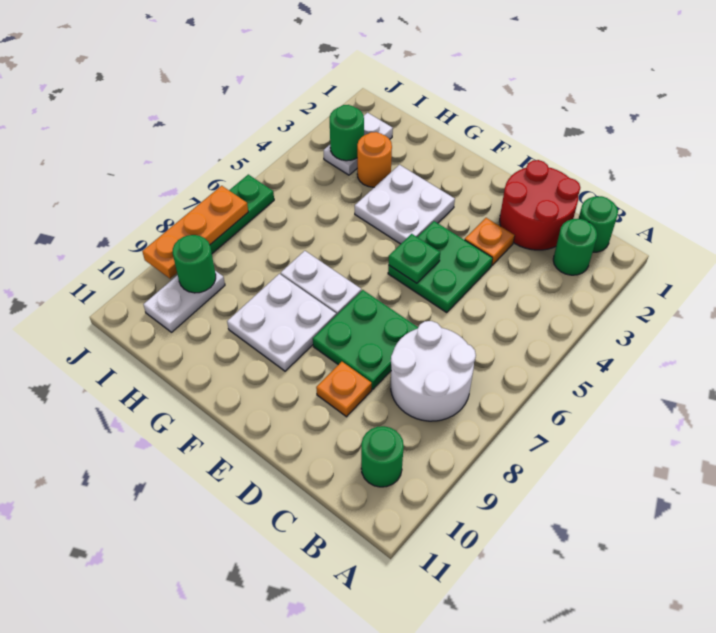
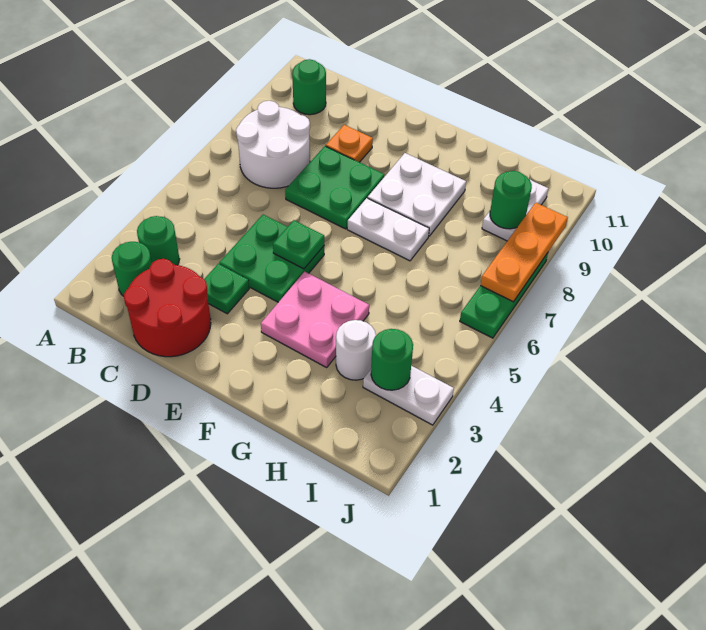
green round brick B1 level 1 -> green round brick B3 level 1
orange plate D3 level 1 -> green plate D3 level 1
white plate F3:G4 level 1 -> pink plate F3:G4 level 1
orange round brick H3 level 1 -> white round brick H3 level 1
white plate I2:I3 level 1 -> white plate I3:J3 level 1

